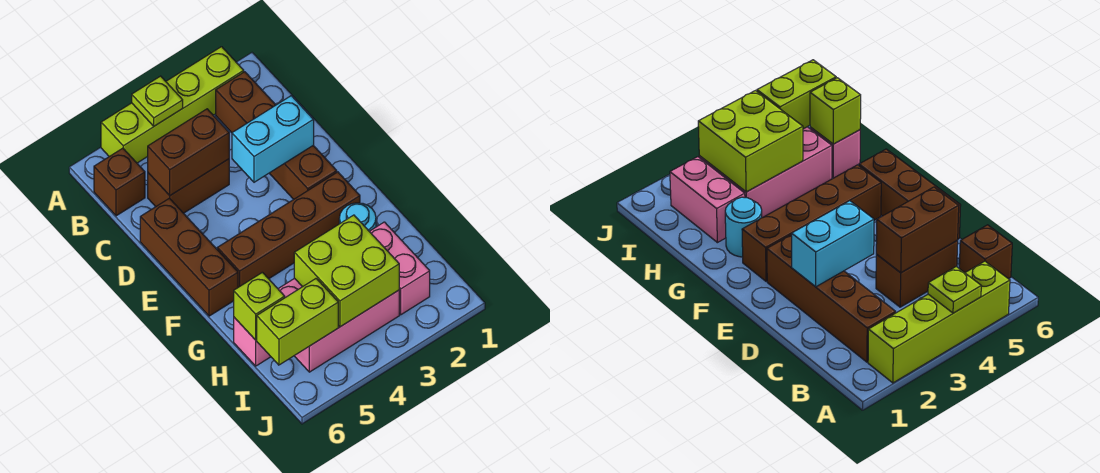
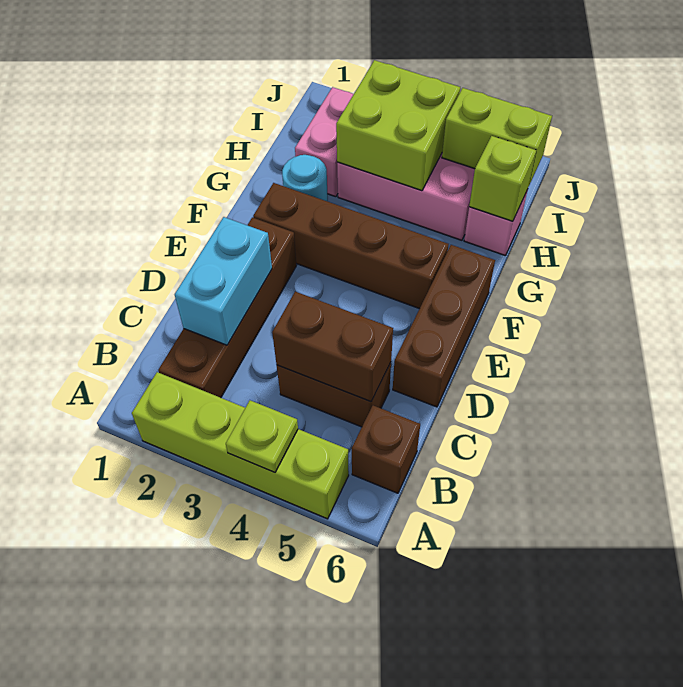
cyan brick D2:D3 level 2 -> cyan brick C2:D2 level 2

